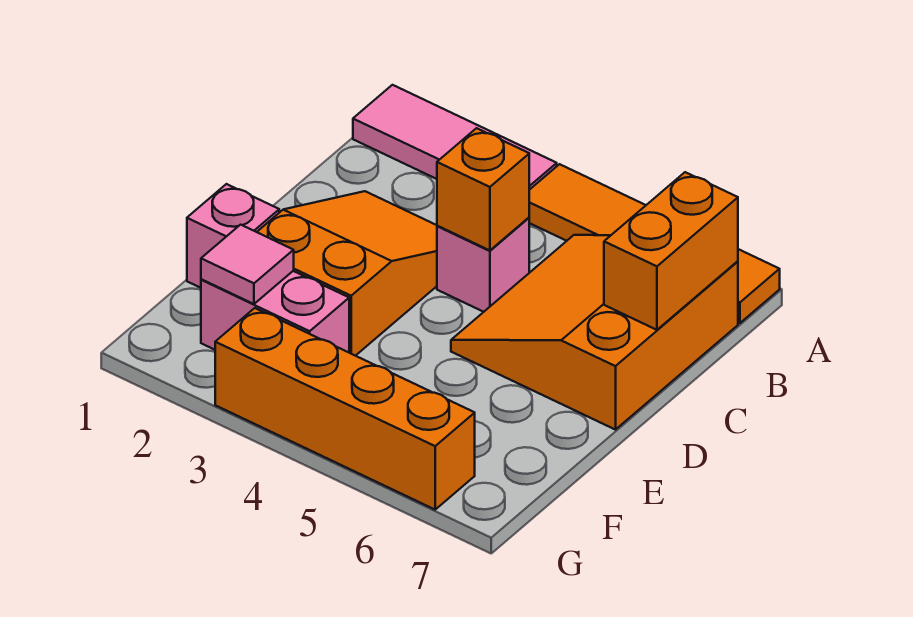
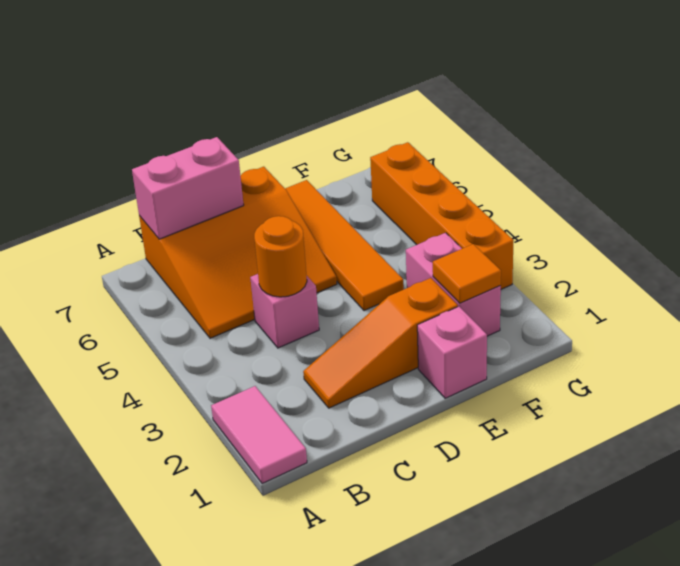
pink tile A1:A3 level 1 -> pink tile A1:A2 level 1
orange tile A4:A7 level 1 -> orange tile E4:E7 level 1
orange brick B7:C7 level 2 -> pink brick B7:C7 level 2
orange slope C2:E3 level 1 top E -> orange slope C2:E2 level 1 top E
orange brick C4 level 2 -> orange round brick C4 level 2
pink tile F2 level 2 -> orange tile F2 level 2

